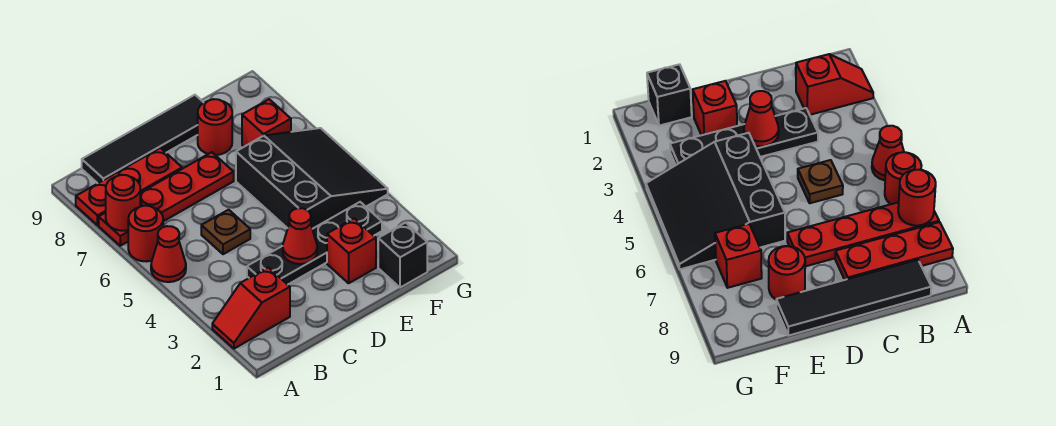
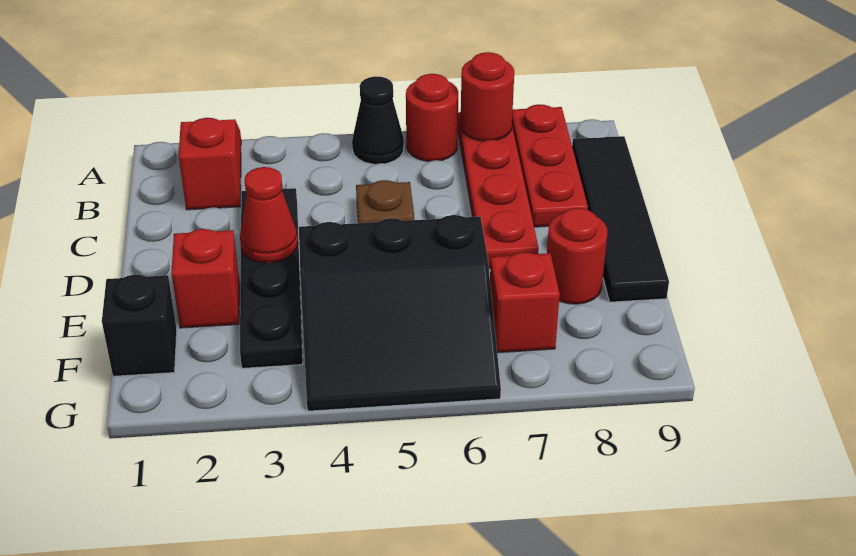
red cone A5 level 1 -> black cone A5 level 1

